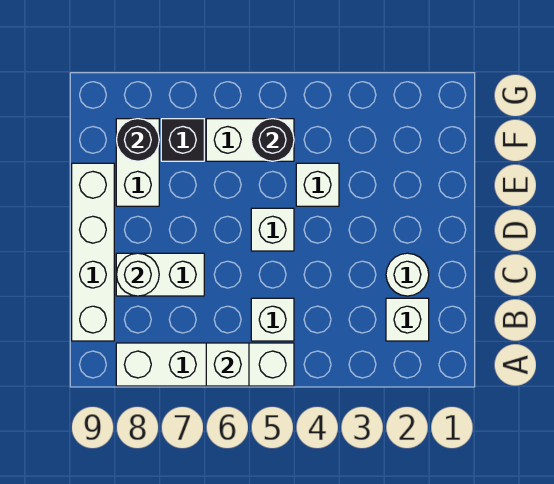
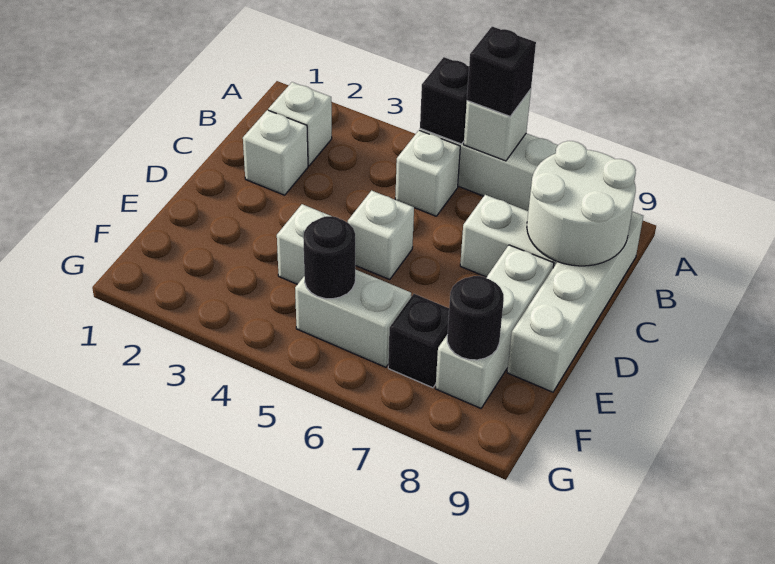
none -> black brick A5 level 2
none -> black brick A6 level 3
white round brick C2 level 1 -> white brick C2 level 1
white round brick C8 level 2 -> white round brick B8:C9 level 2
white brick E8:F8 level 1 -> white brick D8:F8 level 1

